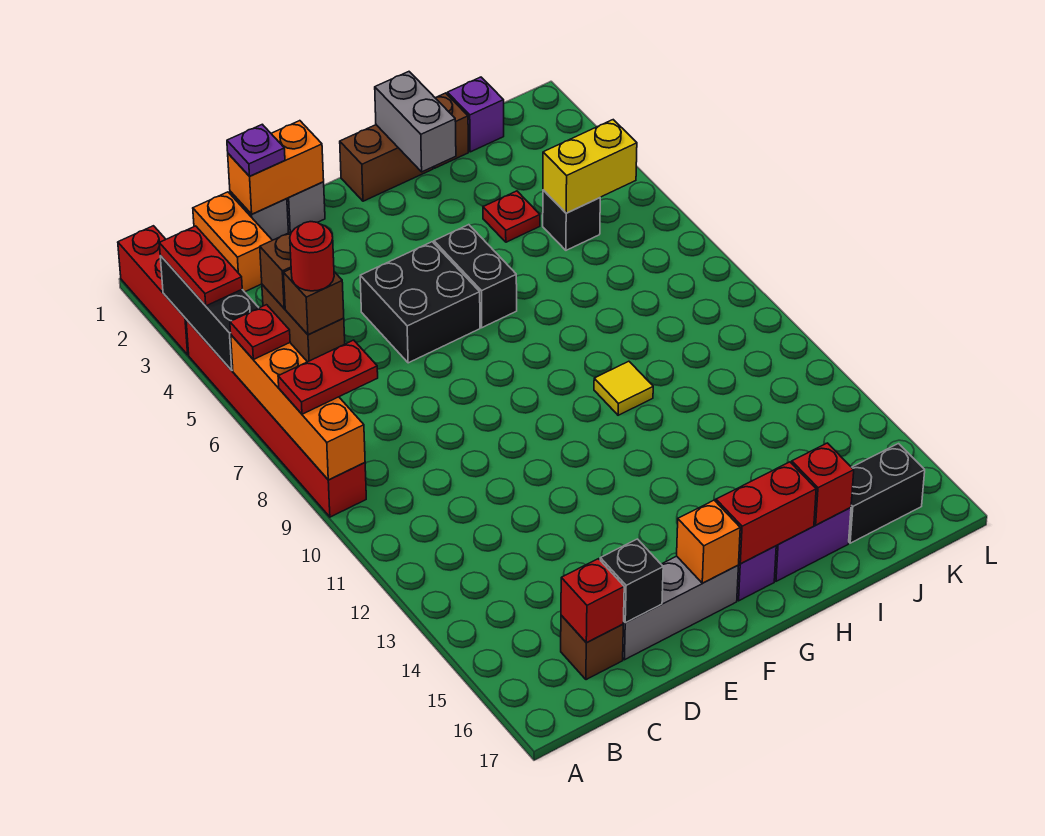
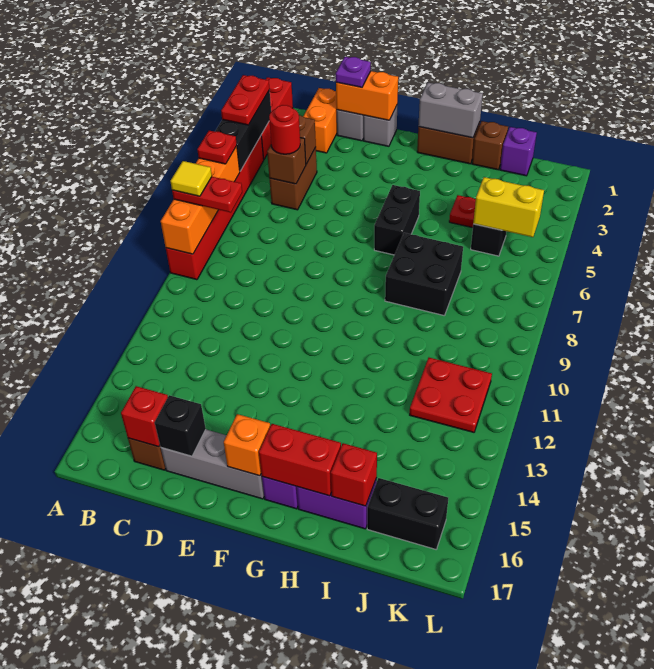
black brick E5:F6 level 1 -> black brick H7:I8 level 1
grey brick H1:H2 level 2 -> grey brick G1:H1 level 2
yellow tile H10 level 1 -> yellow tile A8 level 4
none -> red plate J11:K12 level 1

